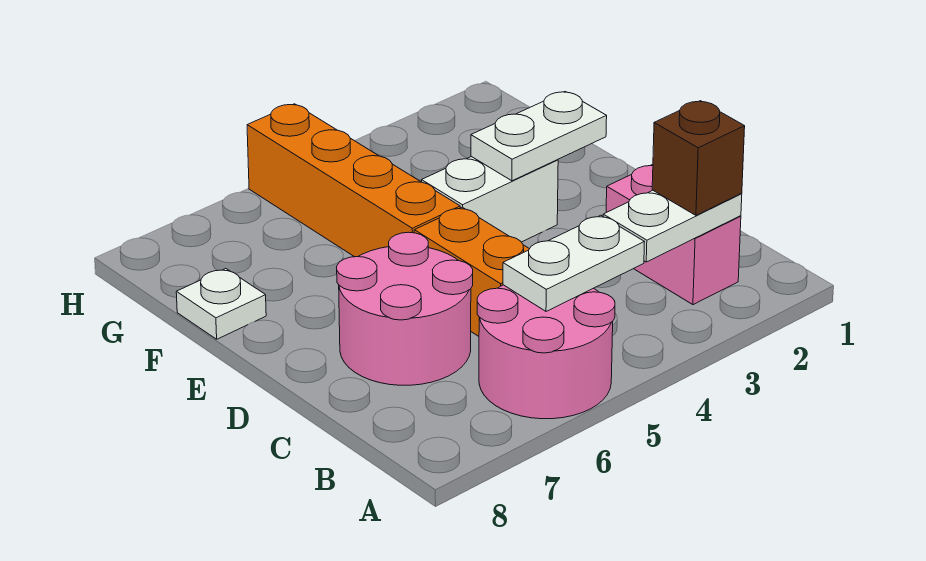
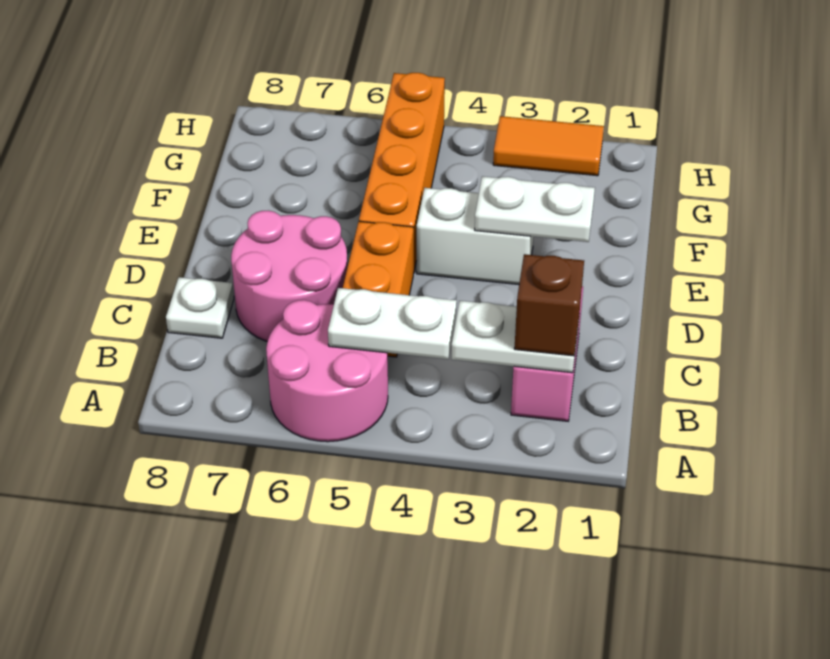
white plate F8 level 1 -> white plate C8 level 1
none -> orange tile H2:H3 level 1

